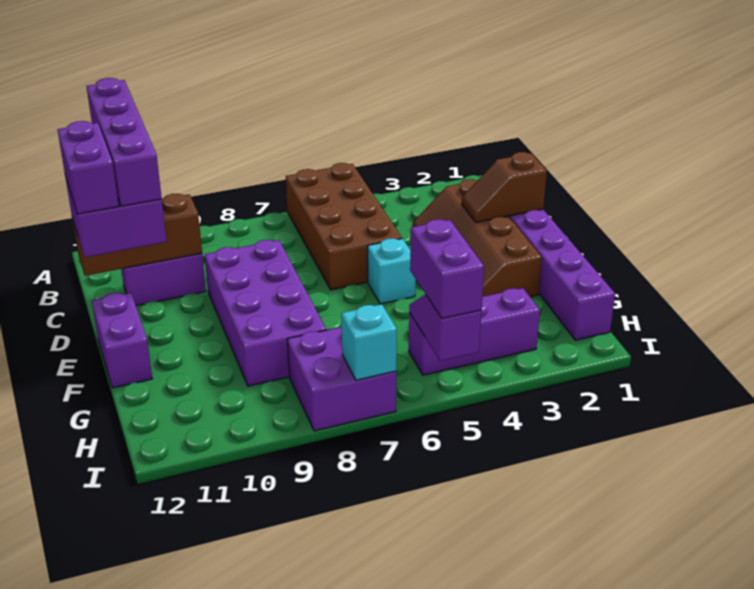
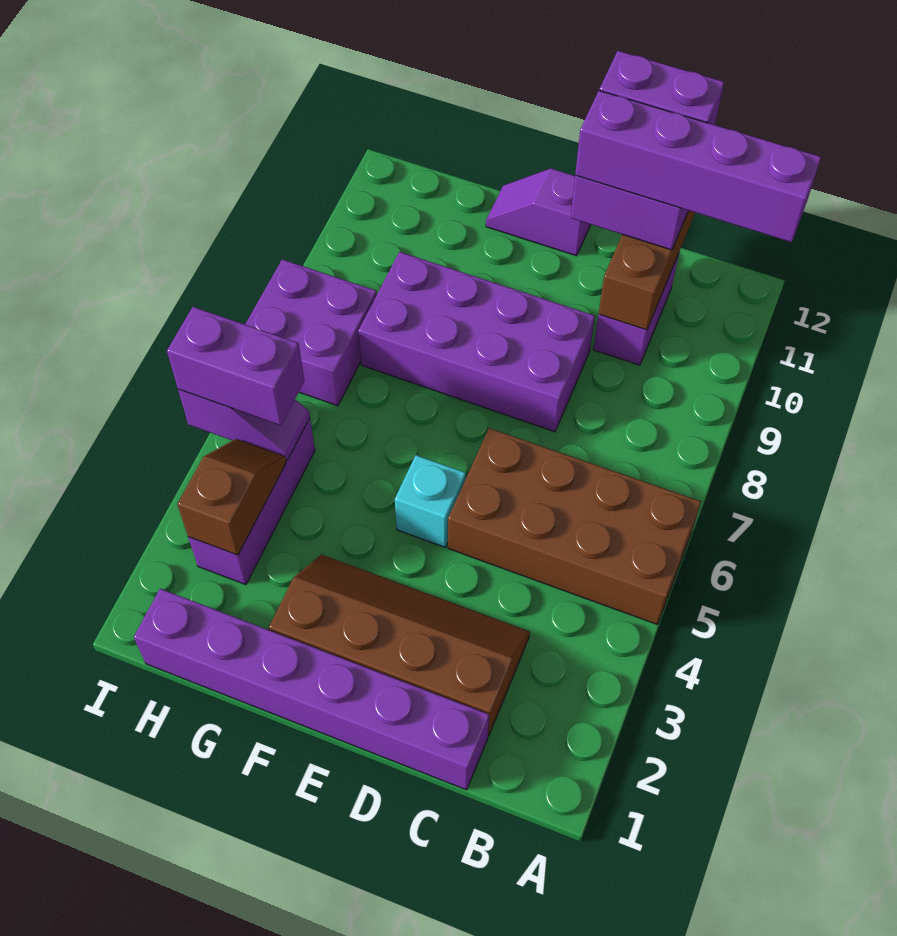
brown slope D1:D2 level 2 top 1 -> brown slope H3:H4 level 2 top 3
purple brick E12:F12 level 1 -> purple slope E12:F12 level 1 top E
cyan brick I7 level 2 -> none

